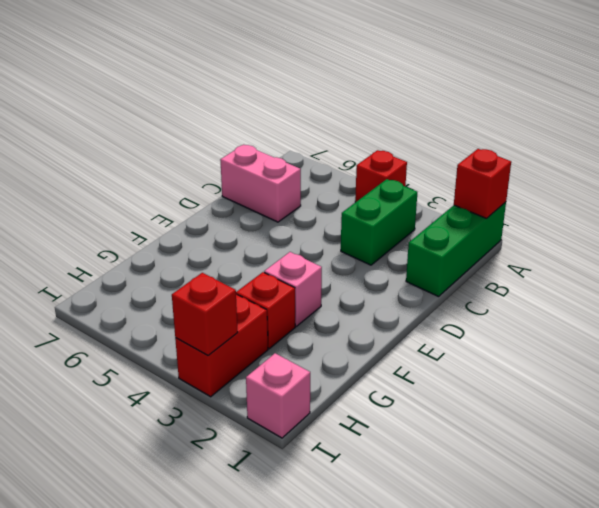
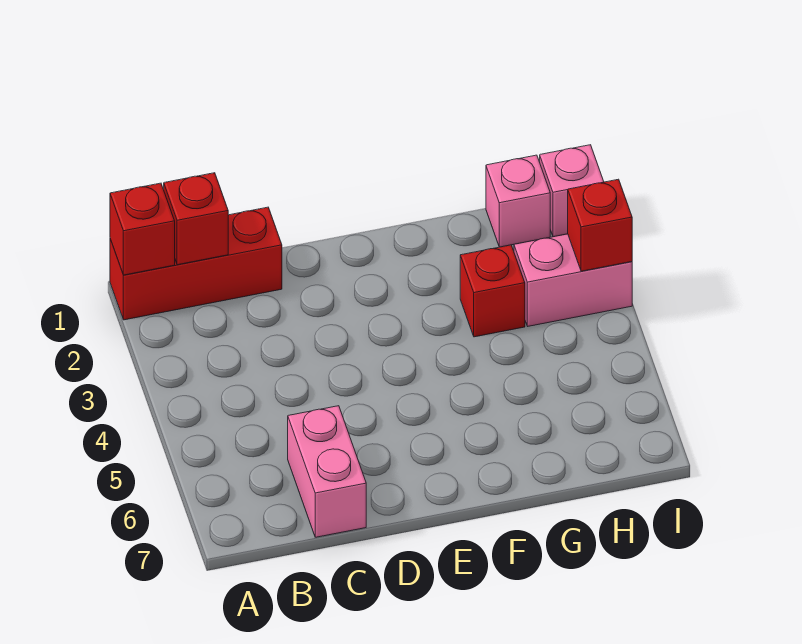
green brick A1:C1 level 1 -> red brick A1:C1 level 1
red brick A4 level 1 -> red brick B1 level 2
green brick B3:C3 level 1 -> none
pink brick F3 level 1 -> pink brick H1 level 1
red brick H3:I3 level 1 -> pink brick H3:I3 level 1

